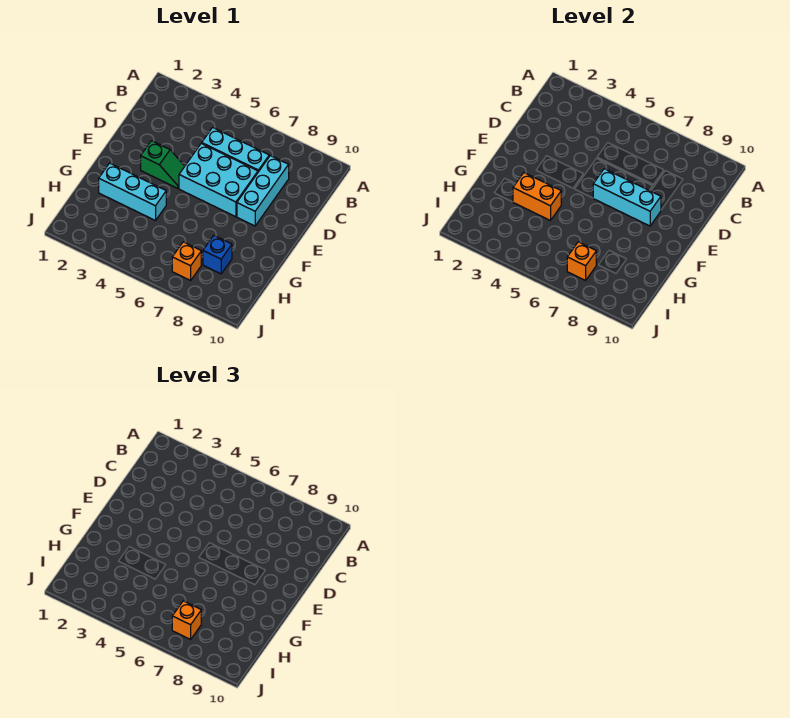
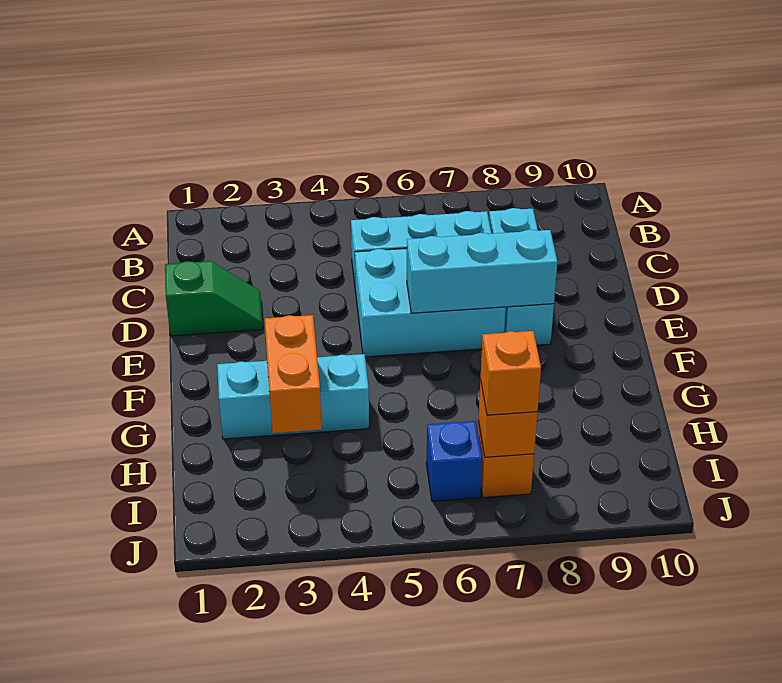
green slope E3:E4 level 1 top 3 -> green slope D1:D2 level 1 top 1
orange brick G3:G4 level 2 -> orange brick G3:H3 level 2
blue brick H8 level 1 -> blue brick I6 level 1

